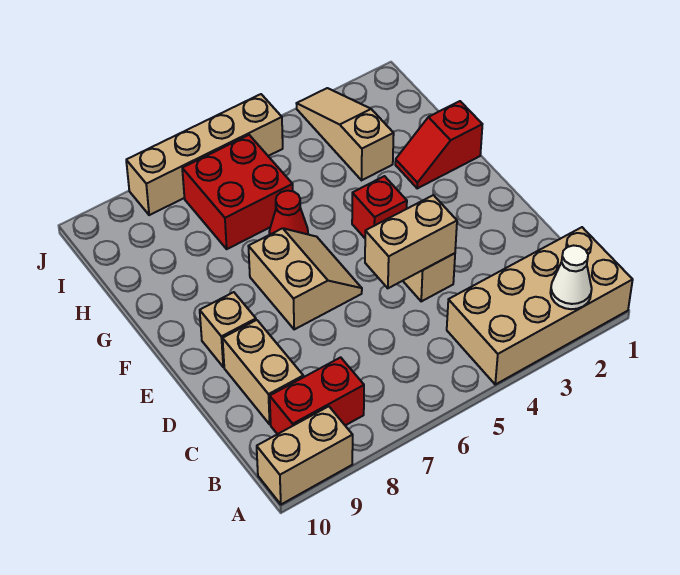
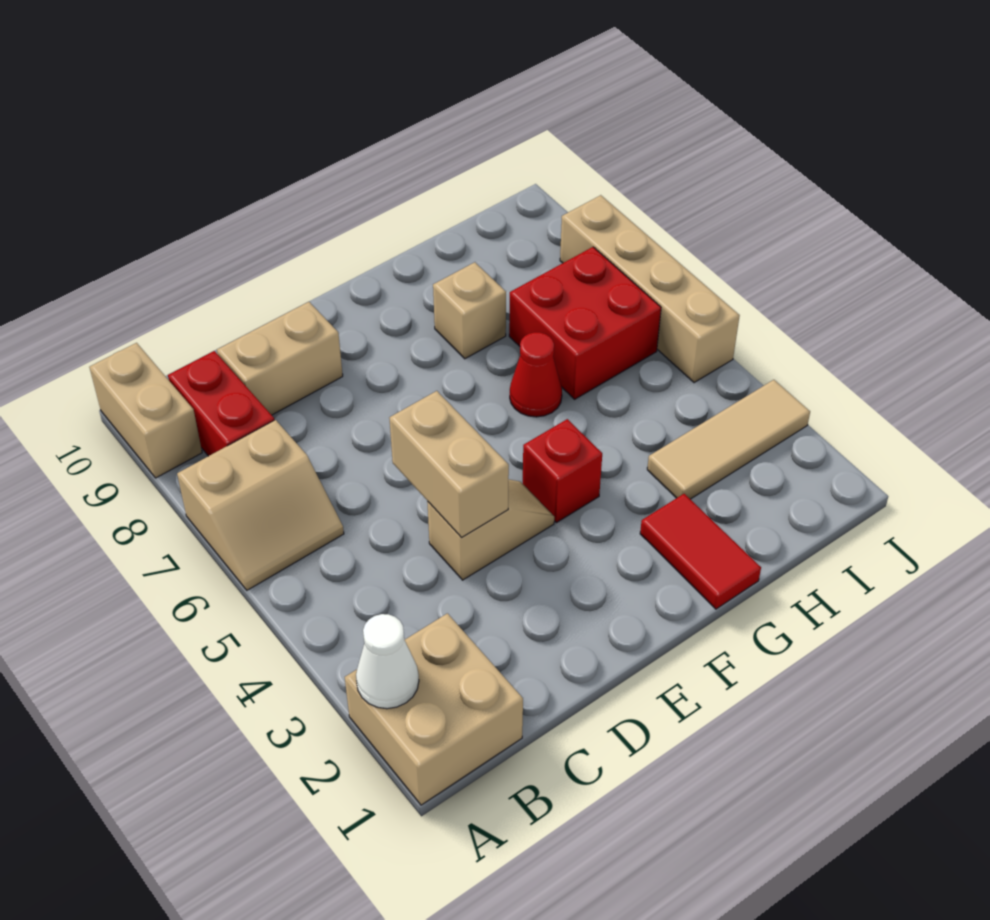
tan brick A1:B4 level 1 -> tan brick A1:B2 level 1
tan slope E6:F7 level 1 top 7 -> tan slope A6:B7 level 1 top 7
tan brick E9 level 1 -> tan brick G8 level 1
red slope G1:G2 level 1 top 1 -> red tile G1:G2 level 1
tan slope H3:J3 level 1 top H -> tan tile H3:J3 level 1

